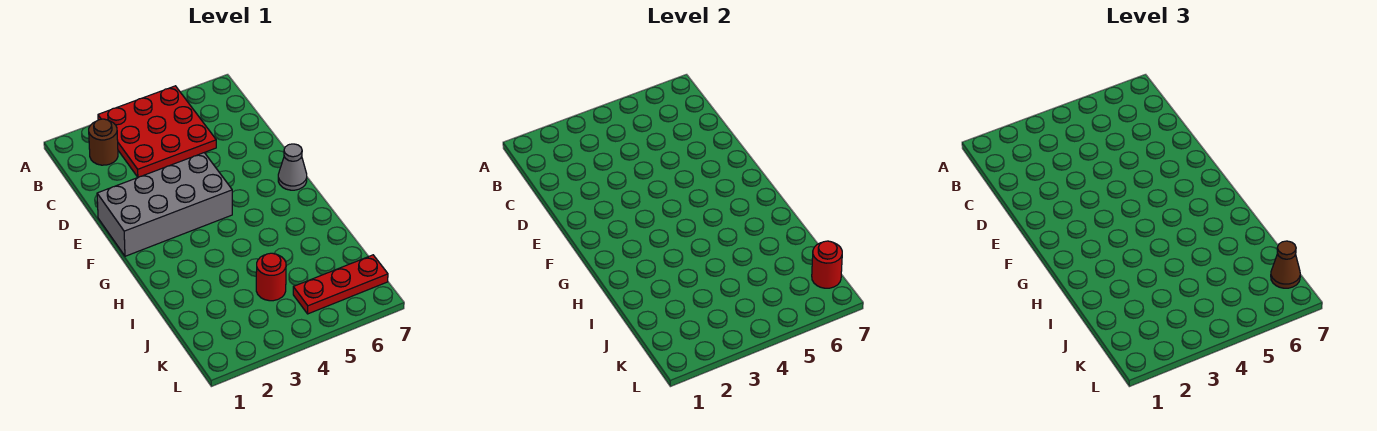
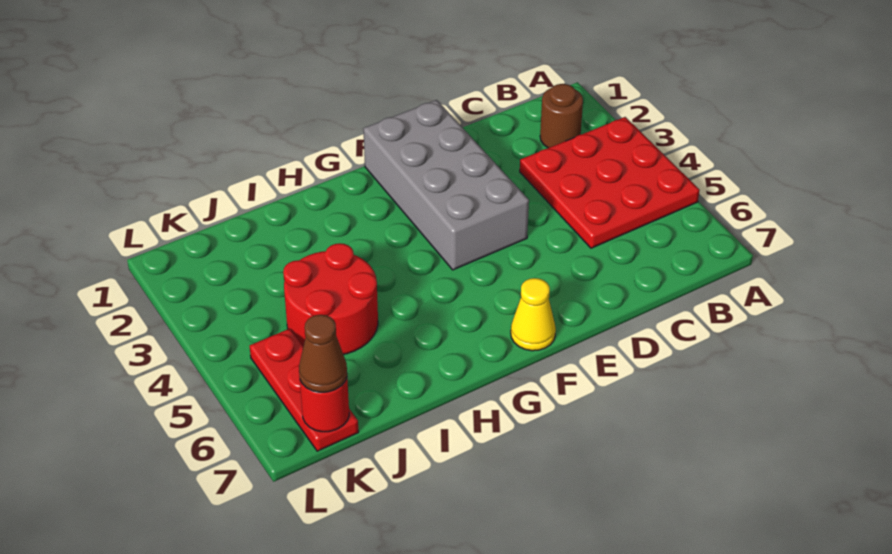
grey cone F7 level 1 -> yellow cone F7 level 1
red round brick J4 level 1 -> red round brick I4:J5 level 1

